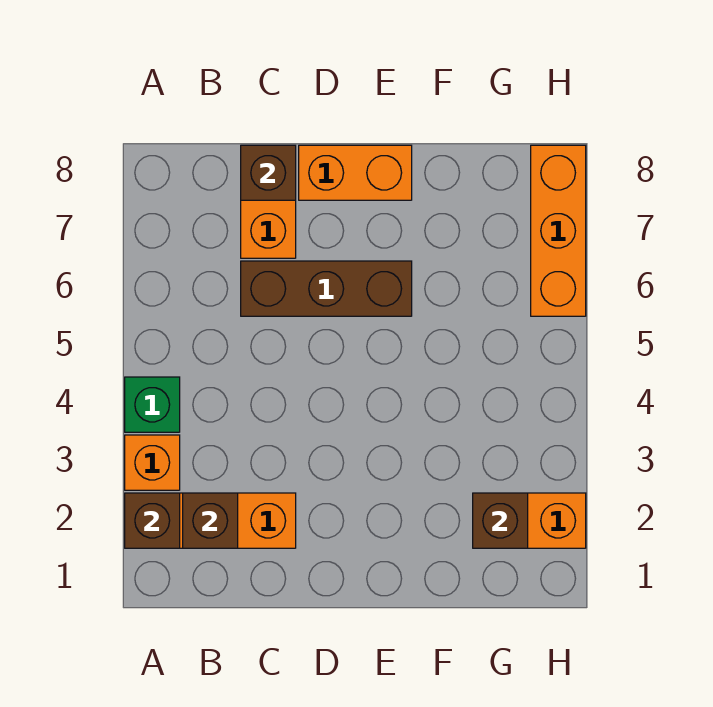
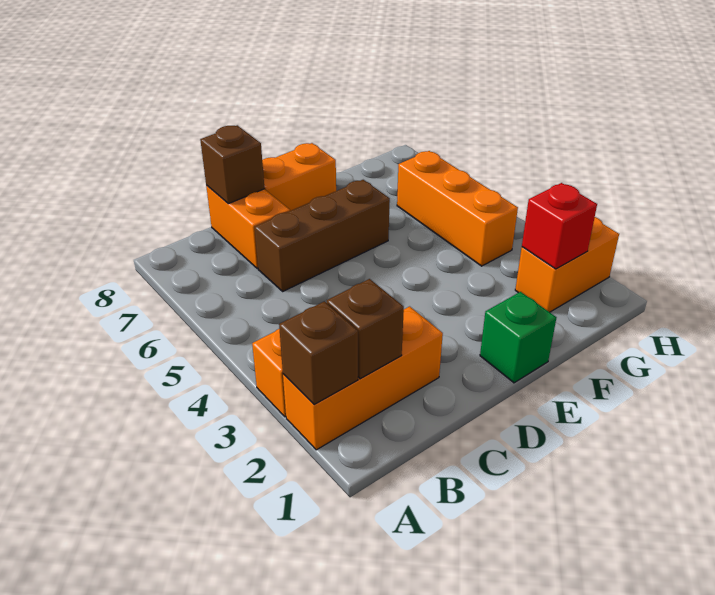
green brick A4 level 1 -> green brick E1 level 1
brown brick G2 level 2 -> red brick G2 level 2
orange brick H6:H8 level 1 -> orange brick G4:G6 level 1

